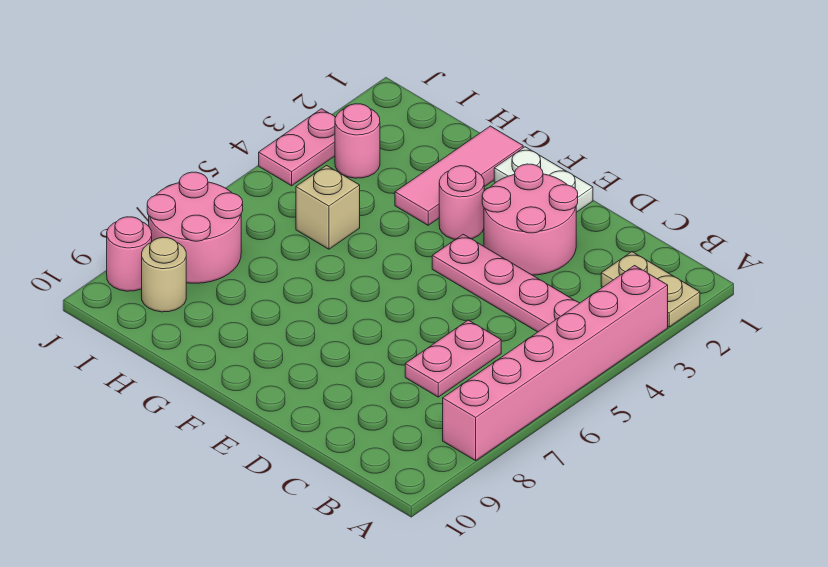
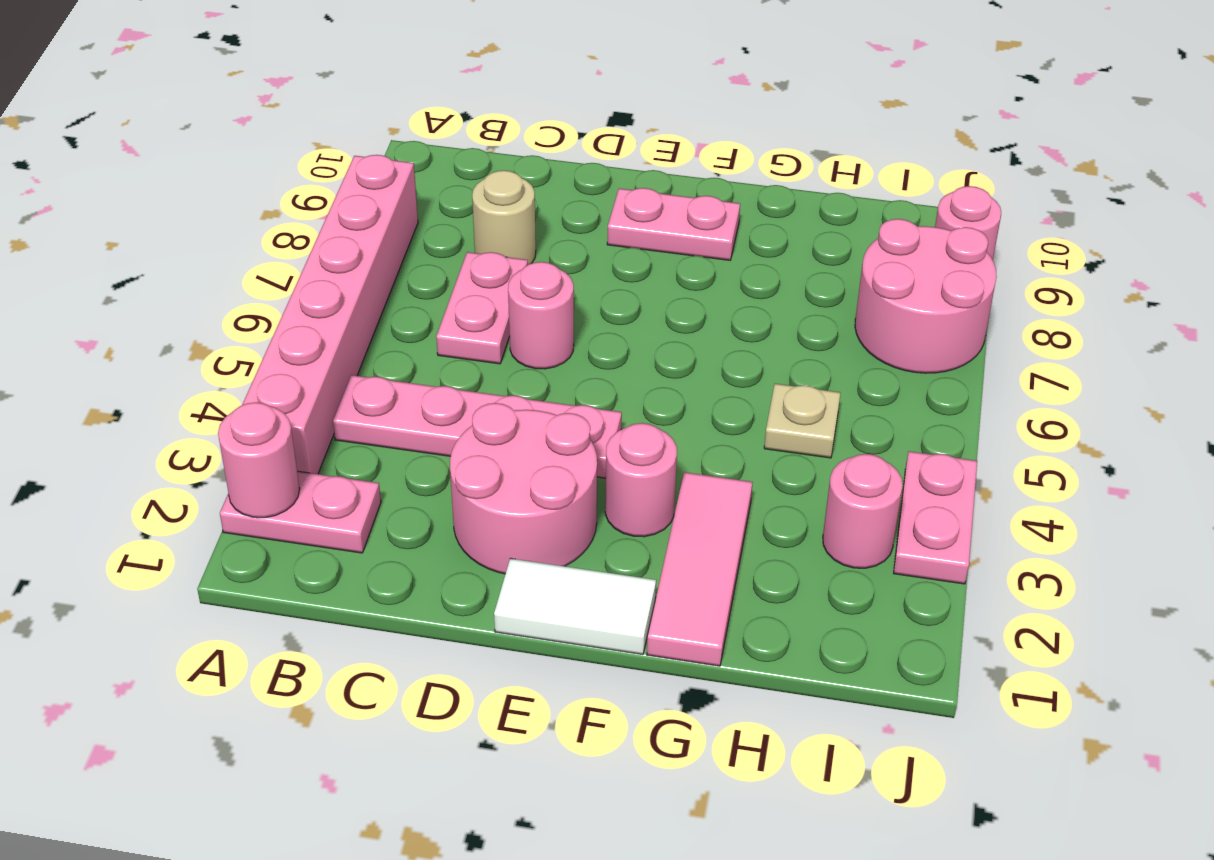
tan plate A2:B2 level 1 -> pink plate A2:B2 level 1
none -> pink round brick A2 level 2
none -> pink round brick D6 level 1
white plate E1:F1 level 1 -> white tile E1:F1 level 1
none -> pink plate E9:F9 level 1
tan brick H5 level 1 -> tan plate H5 level 1
tan round brick I9 level 1 -> tan round brick C8 level 1

